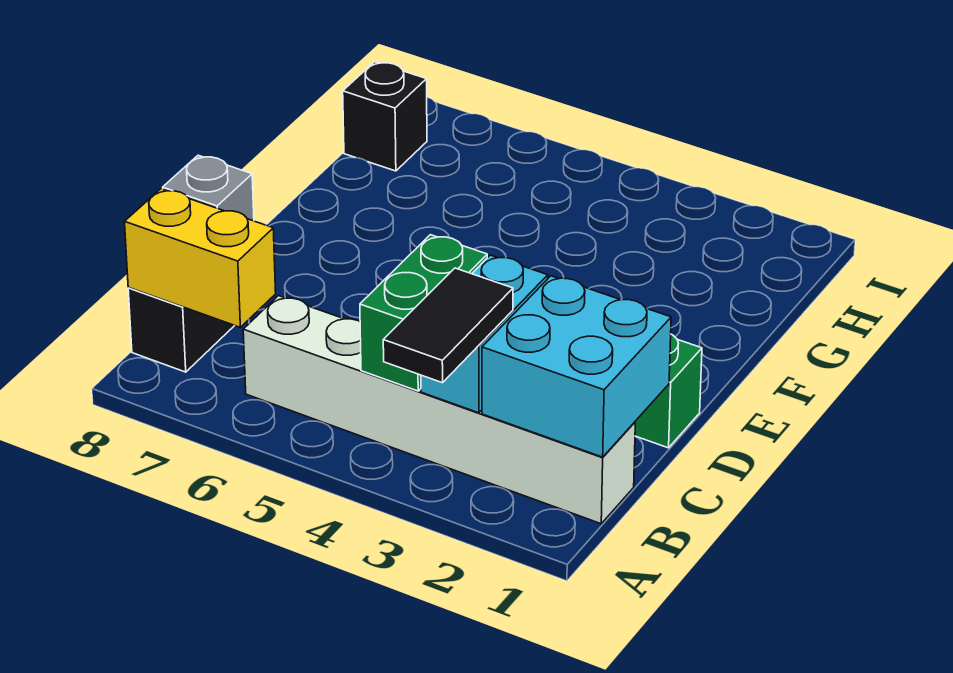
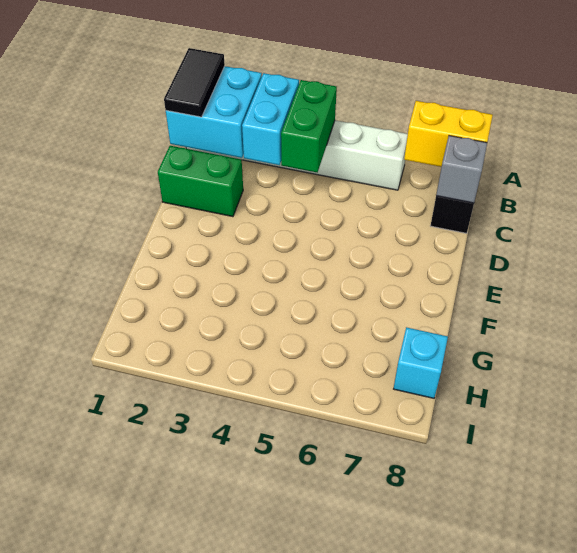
black tile A3:B3 level 3 -> black tile B1:C1 level 3
black brick H8 level 1 -> cyan brick H8 level 1

